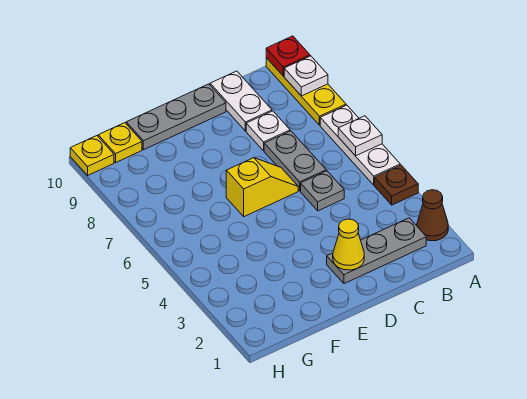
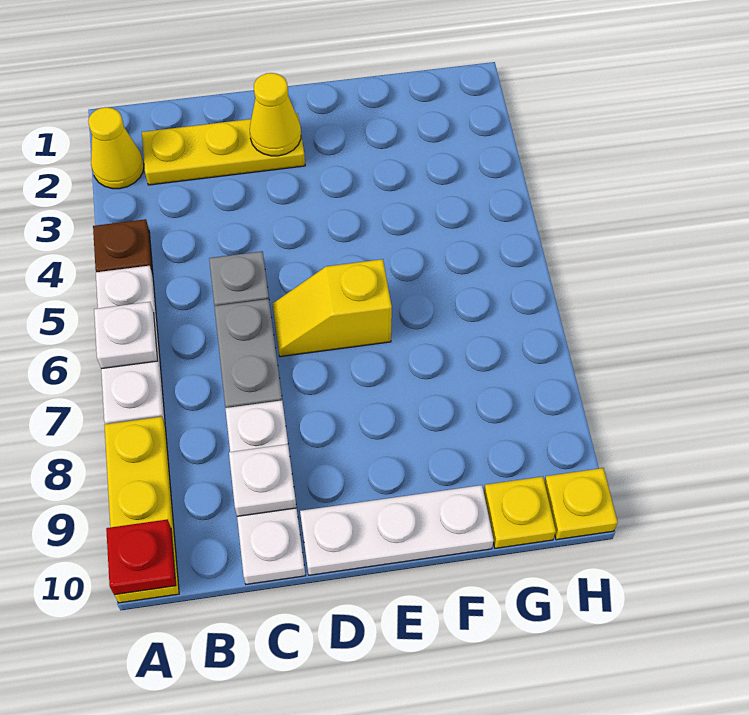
brown cone A2 level 1 -> yellow cone A2 level 1
white plate A9 level 2 -> white plate C9 level 2
grey plate B2:D2 level 1 -> yellow plate B2:D2 level 1
grey plate D10:F10 level 1 -> white plate D10:F10 level 1

